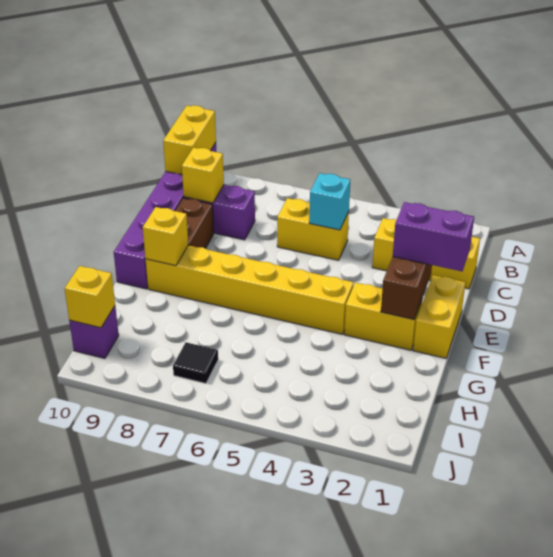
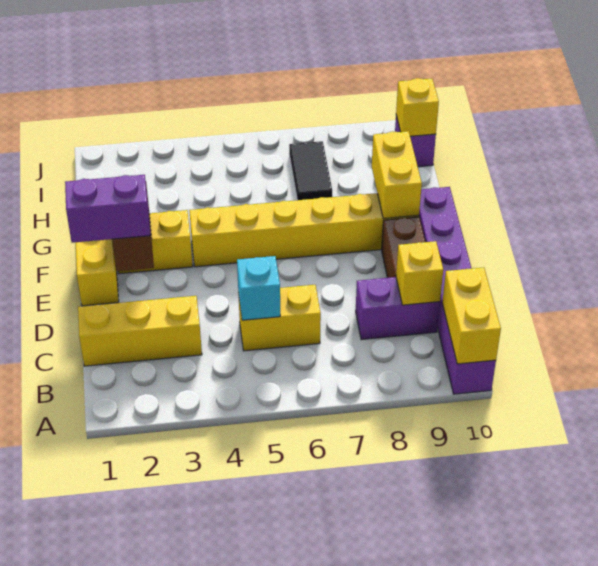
yellow brick F9 level 2 -> yellow brick F9:G9 level 2
black tile I7 level 1 -> black tile H7:I7 level 1

